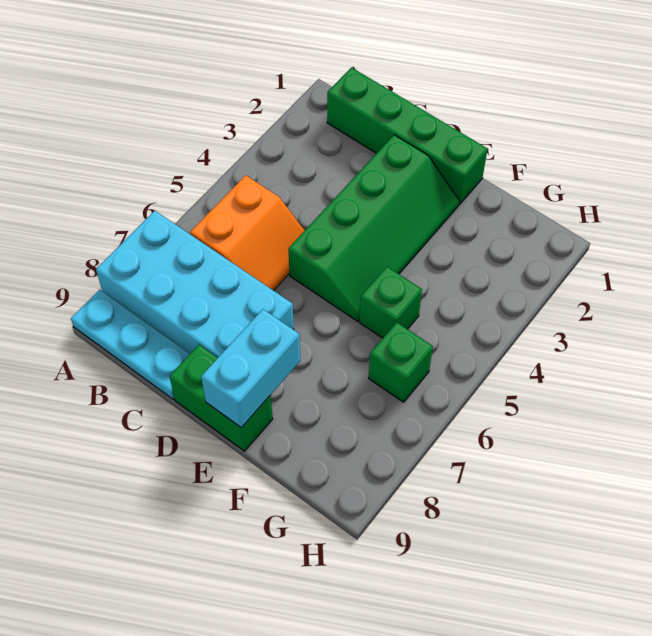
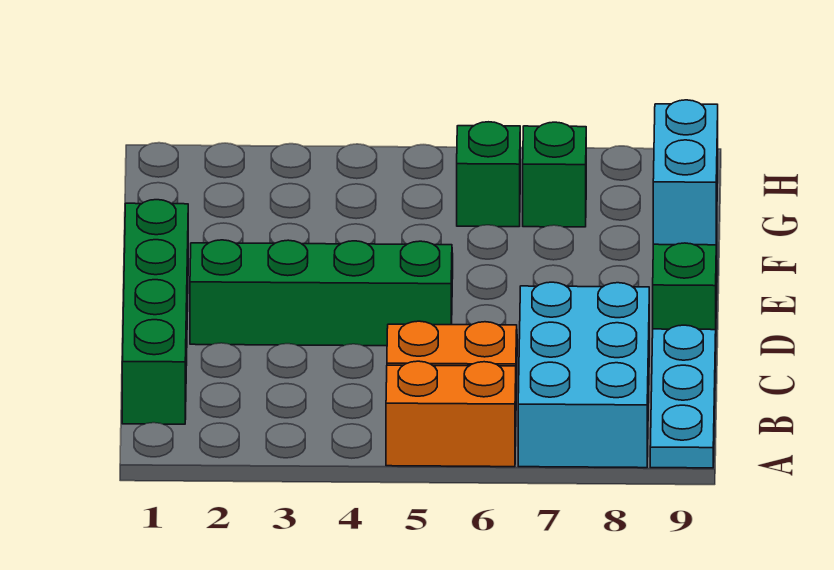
none -> orange brick A5:A6 level 1
cyan brick A7:D8 level 1 -> cyan brick A7:C8 level 1
cyan brick E8:E9 level 2 -> cyan brick E9:F9 level 2
green brick F5 level 1 -> green brick G7 level 1

